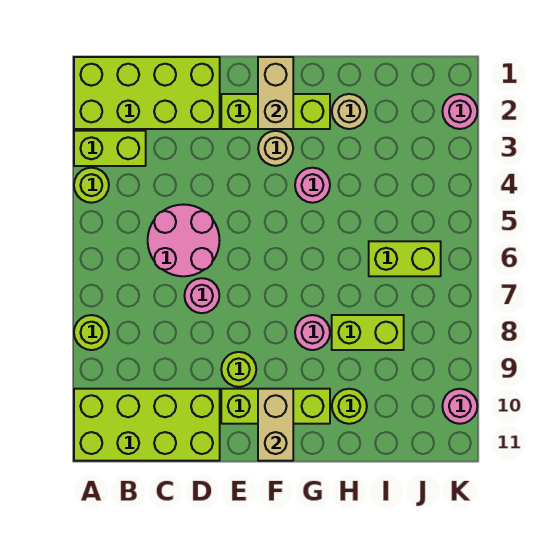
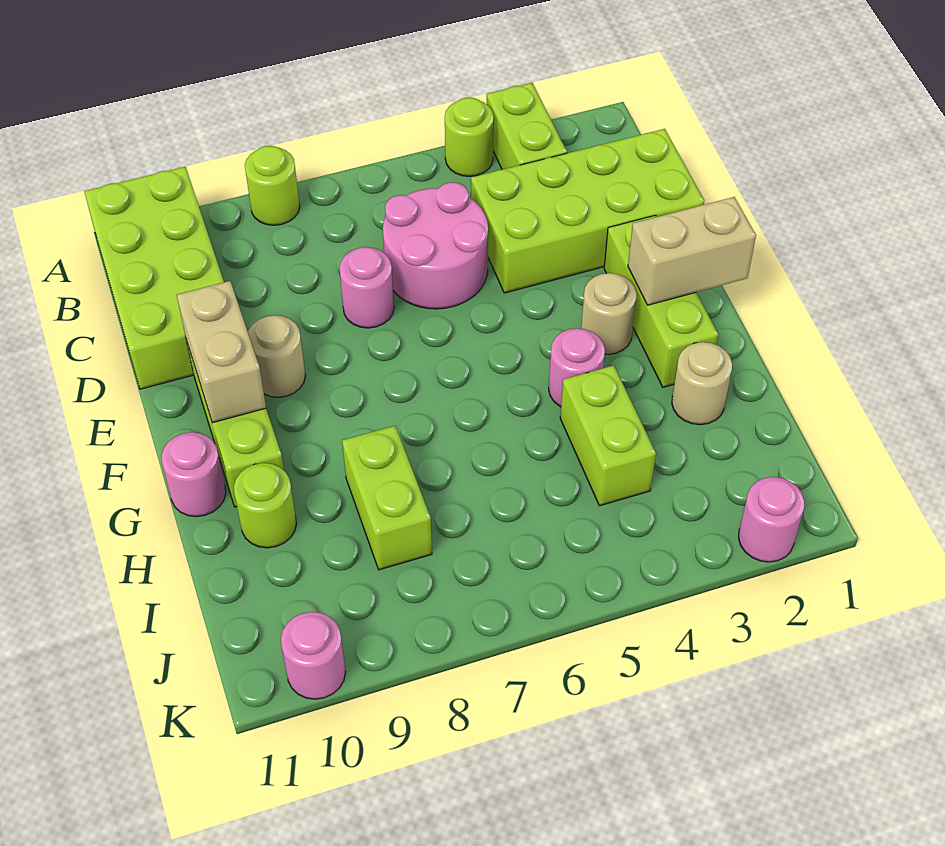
lime brick A1:D2 level 1 -> lime brick C1:D4 level 1
lime round brick E9 level 1 -> tan round brick E9 level 1
tan brick F10:F11 level 2 -> tan brick E10:F10 level 2
pink round brick G8 level 1 -> pink round brick G11 level 1
lime brick I6:J6 level 1 -> lime brick H4:I4 level 1

